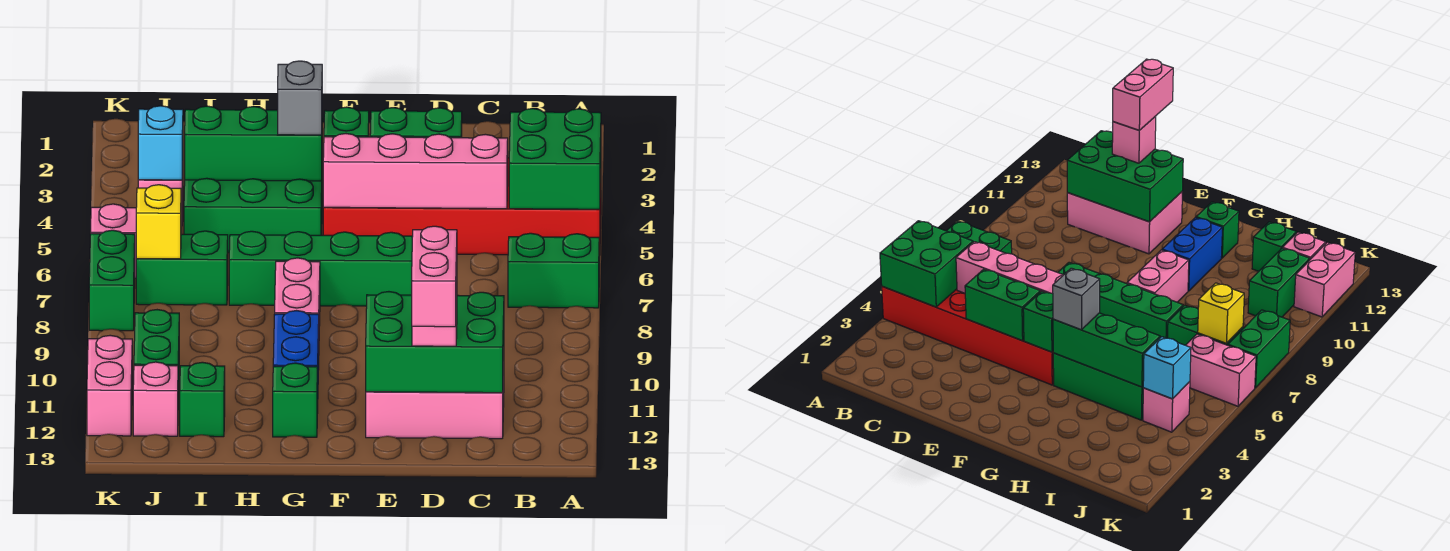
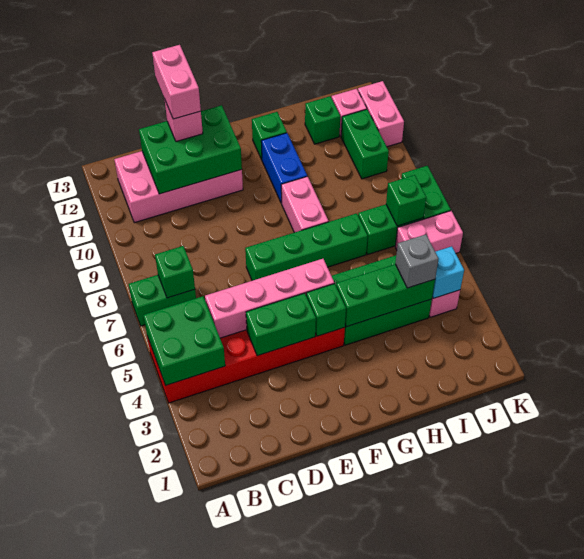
none -> green brick B7 level 2
pink brick C11:E12 level 1 -> pink brick B11:E12 level 1
grey brick G4 level 3 -> grey brick I4 level 3
yellow brick J7 level 2 -> green brick J7 level 2

